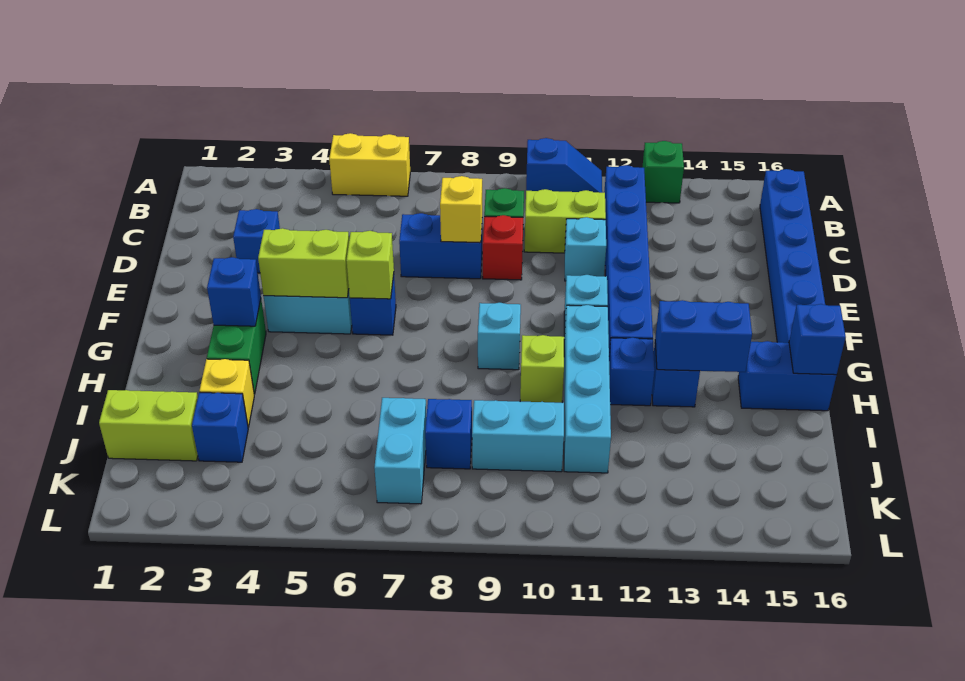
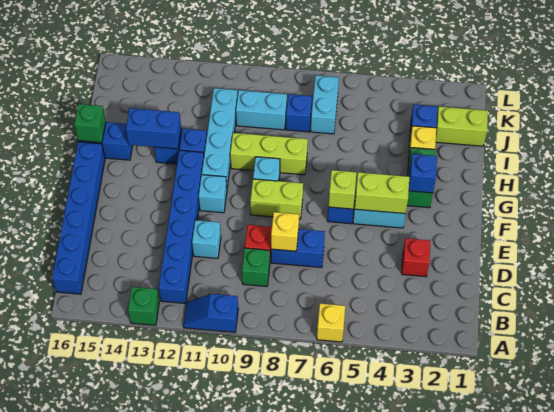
yellow brick A5:A6 level 1 -> yellow brick A6 level 1
lime brick C10:C11 level 1 -> lime brick F8:F9 level 1
blue brick D3 level 1 -> red brick D3 level 1
lime brick H10 level 1 -> lime brick H8:H10 level 1
blue brick H16 level 2 -> green brick H16 level 2

